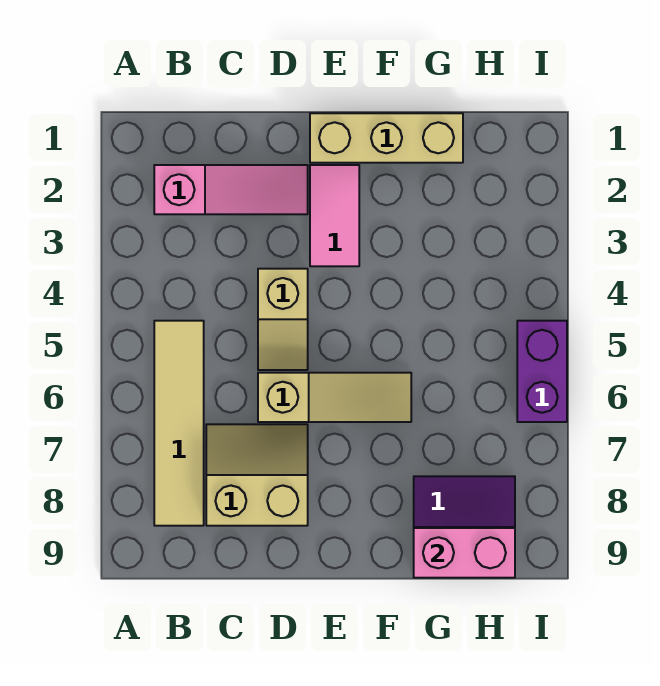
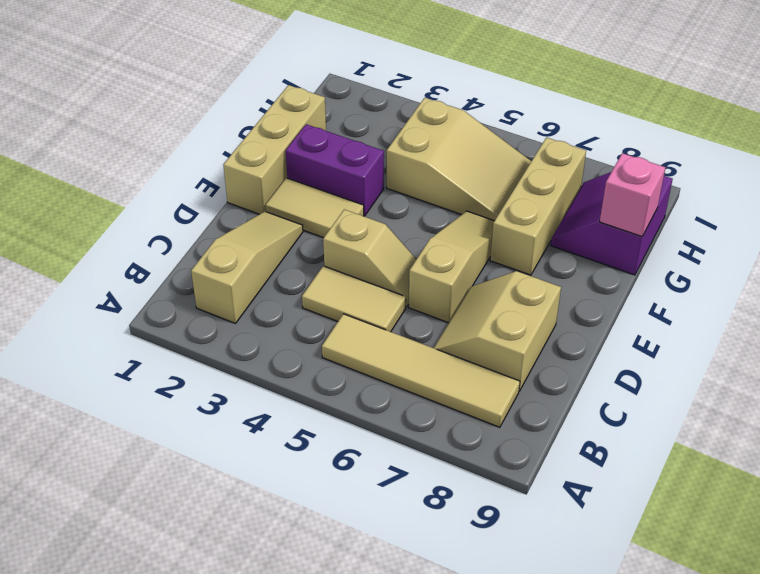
pink slope B2:D2 level 1 top B -> tan slope B2:D2 level 1 top B
none -> tan tile C4:C5 level 1
pink tile E2:E3 level 1 -> tan tile E2:E3 level 1
none -> tan brick F7:H7 level 1
none -> tan slope G4:H6 level 1 top 4
pink brick G9:H9 level 2 -> pink brick G9 level 2
purple brick I5:I6 level 1 -> purple brick F2:F3 level 1

